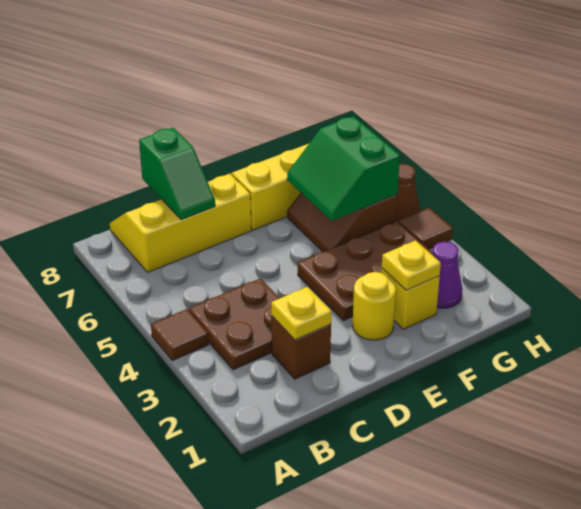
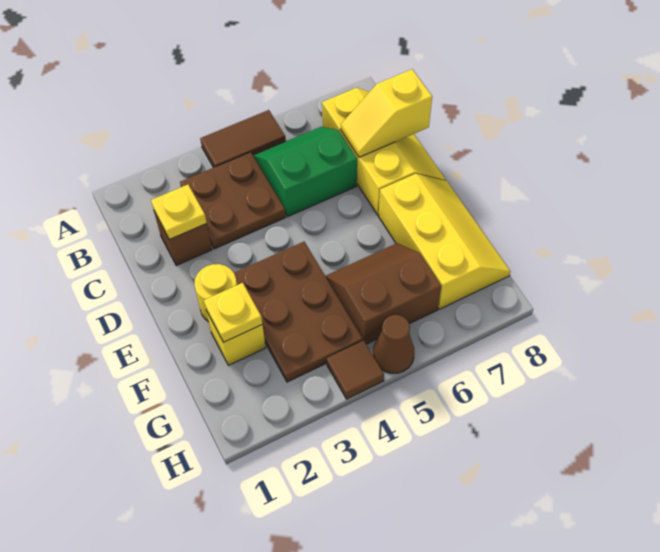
brown tile A4 level 1 -> brown tile A4:A5 level 1
green slope C7:C8 level 2 top 8 -> yellow slope C7:C8 level 2 top 8
green slope F5:G6 level 2 top G -> green slope B5:C6 level 1 top C
purple cone G2 level 1 -> none

